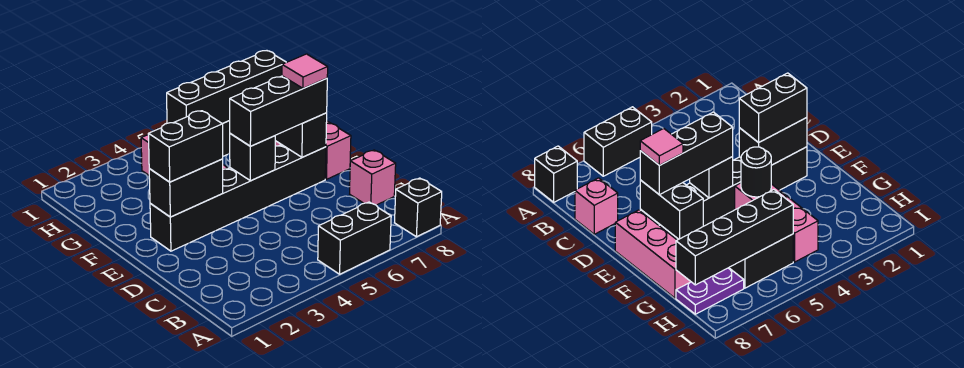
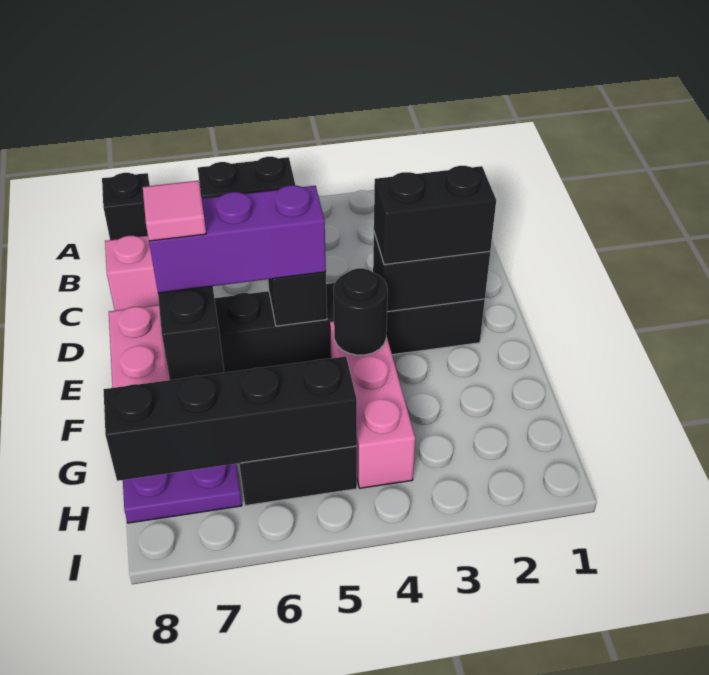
black brick E5:E7 level 3 -> purple brick E5:E7 level 3

